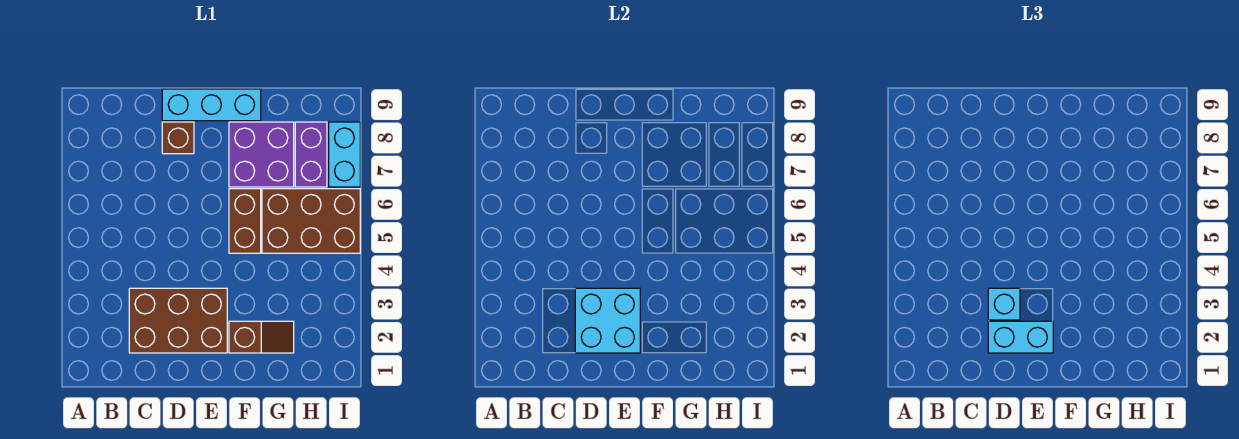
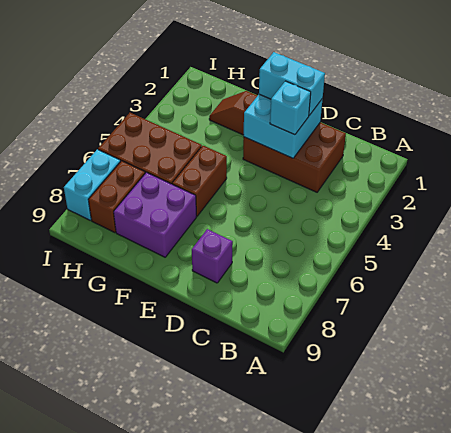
brown brick D8 level 1 -> purple brick D8 level 1
cyan brick D9:F9 level 1 -> none
purple brick H7:H8 level 1 -> brown brick H7:H8 level 1

